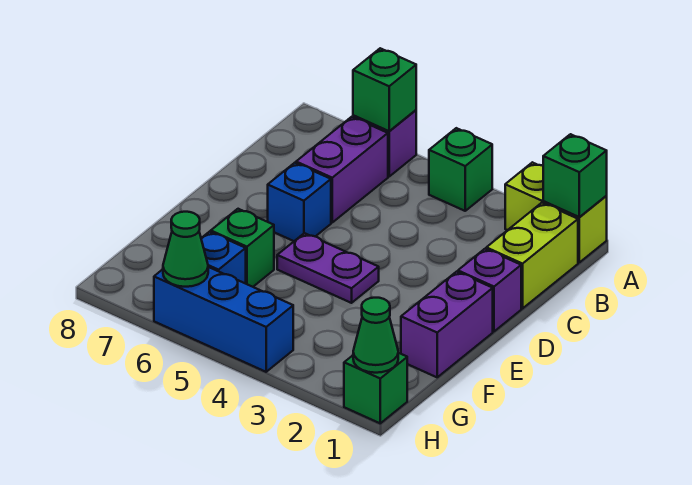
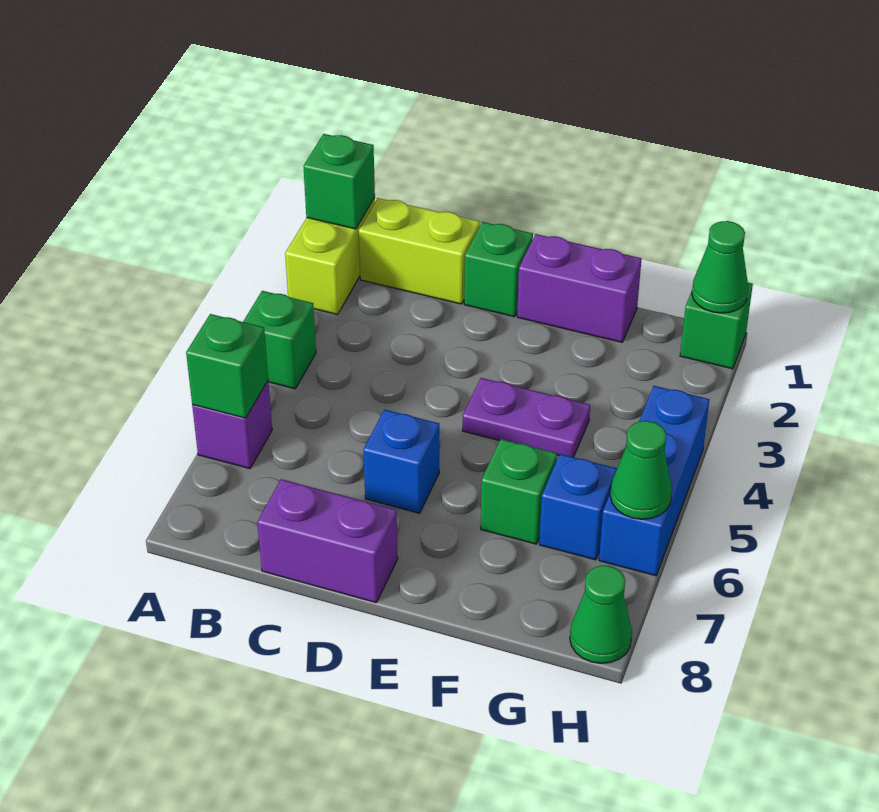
purple brick B6:C6 level 1 -> purple brick C8:D8 level 1
purple brick D1 level 1 -> green brick D1 level 1
purple plate E4:E5 level 1 -> purple plate E4:F4 level 1
none -> green cone H8 level 1

